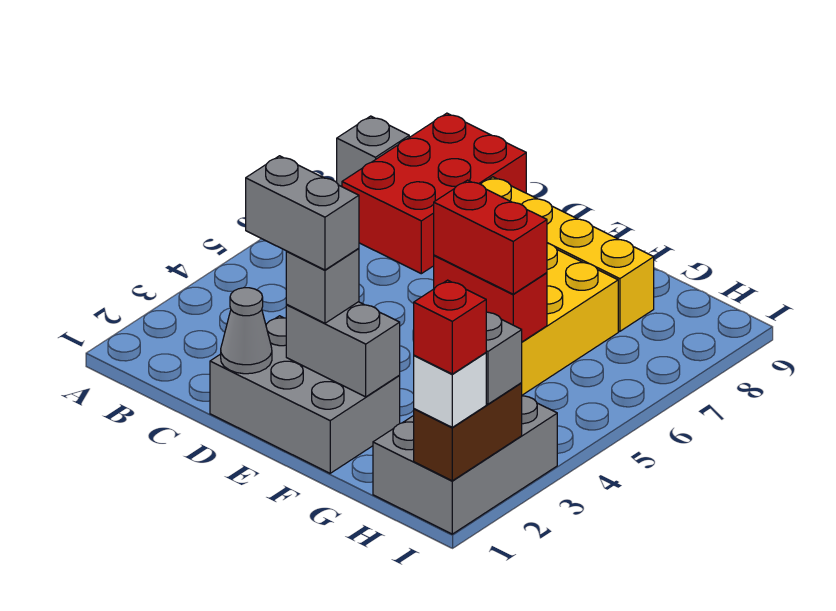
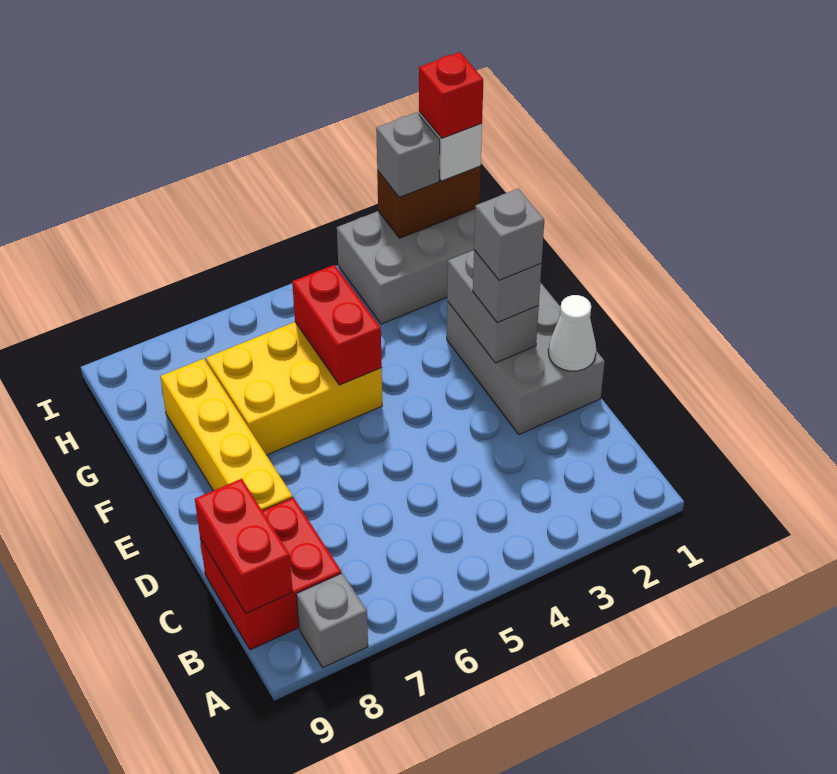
red brick B7:C9 level 1 -> red brick B8:C9 level 1
grey cone D1 level 2 -> white cone D1 level 2
grey brick D2:E2 level 4 -> grey brick E2 level 4
red brick F5:G5 level 3 -> red brick B9:C9 level 2

